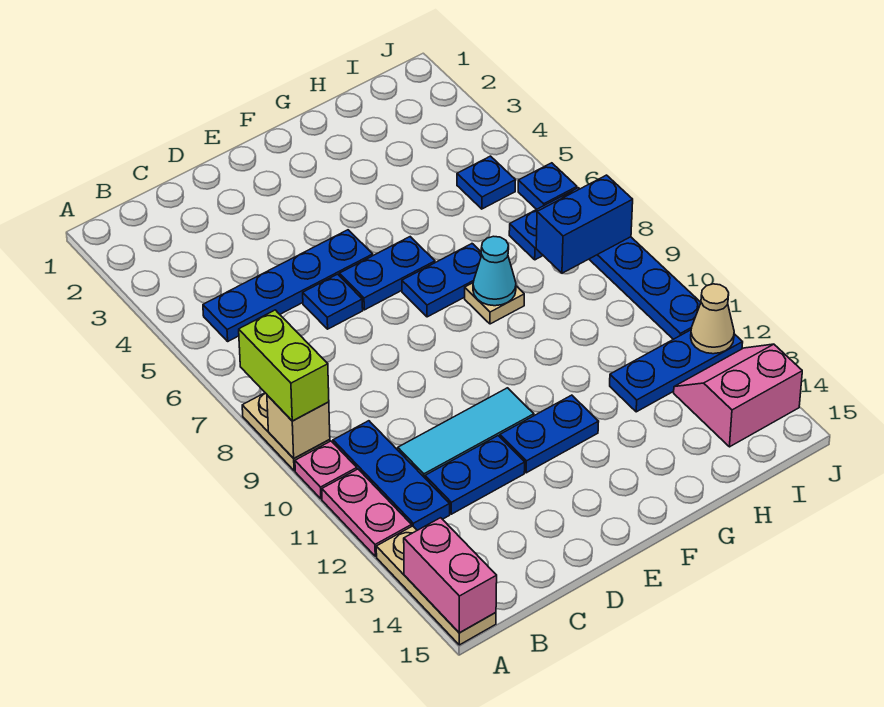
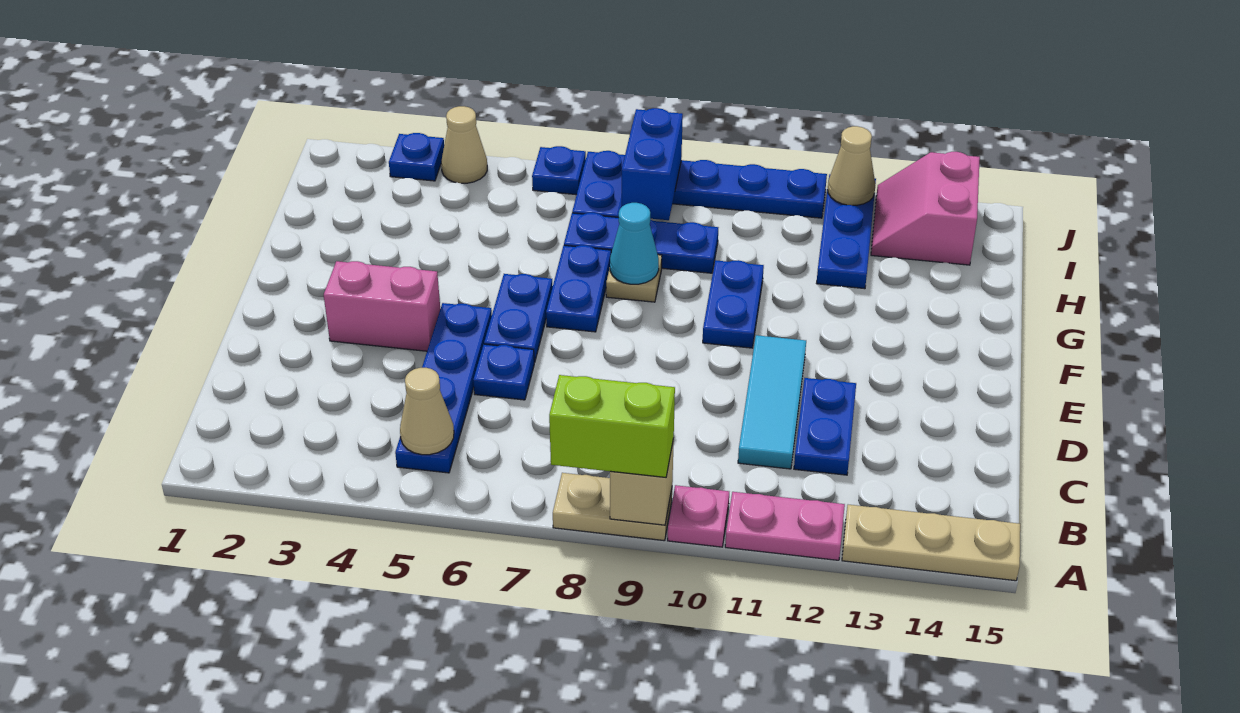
pink brick A14:A15 level 2 -> pink brick E3:E4 level 1
none -> tan cone B5 level 2
blue plate B10:B12 level 1 -> blue plate H7:H9 level 1
blue plate E12:F12 level 1 -> blue plate F10:G10 level 1
blue plate I5 level 1 -> blue plate J3 level 1
none -> tan cone J4 level 1

